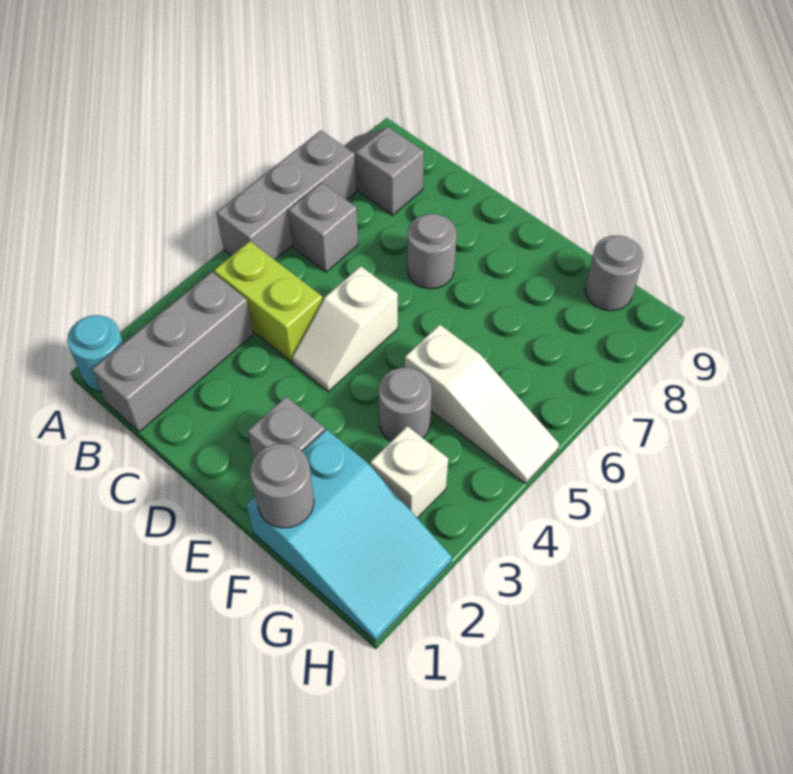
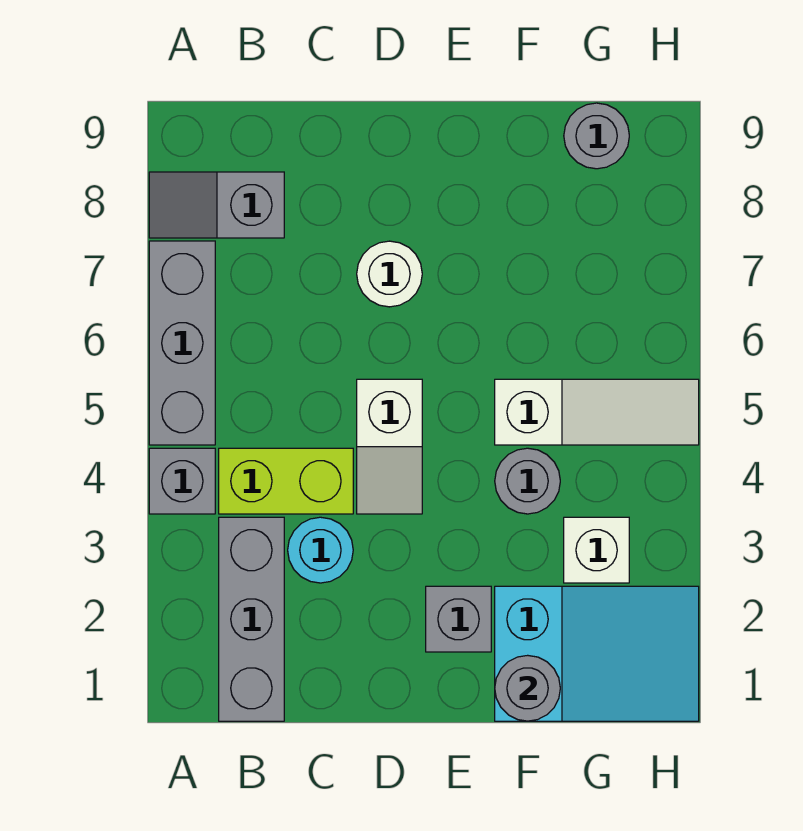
cyan round brick A1 level 1 -> cyan round brick C3 level 1
grey brick B6 level 1 -> grey brick A4 level 1
grey round brick D7 level 1 -> white round brick D7 level 1

